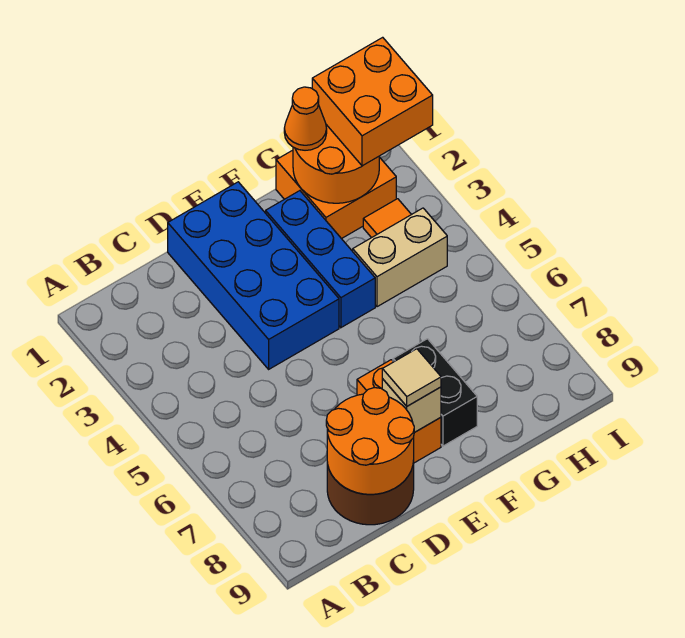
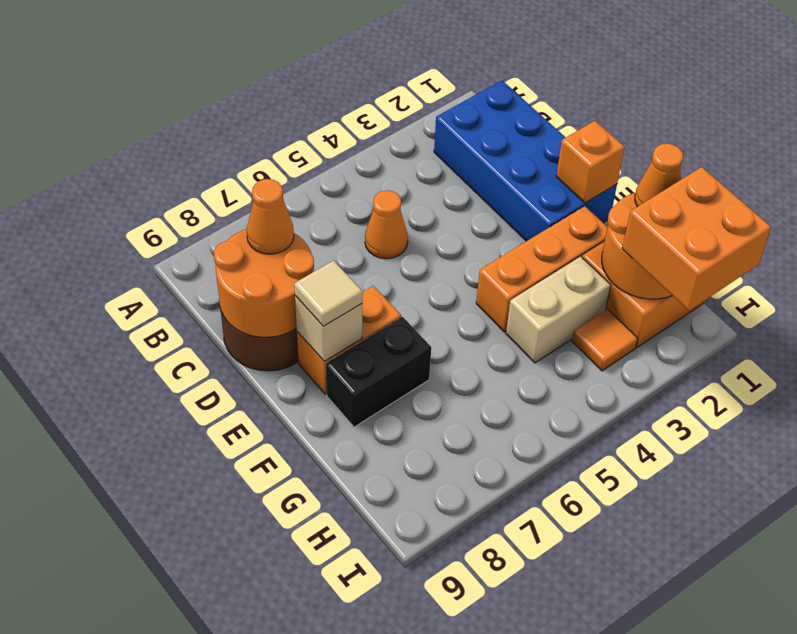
none -> orange cone C5 level 1
none -> orange cone C8 level 3
blue brick D1:E4 level 1 -> blue brick B1:E2 level 1
none -> orange brick E1 level 2
blue brick F2:F4 level 1 -> orange brick F2:F4 level 1
tan brick G4:H4 level 1 -> tan brick G3:G4 level 1

